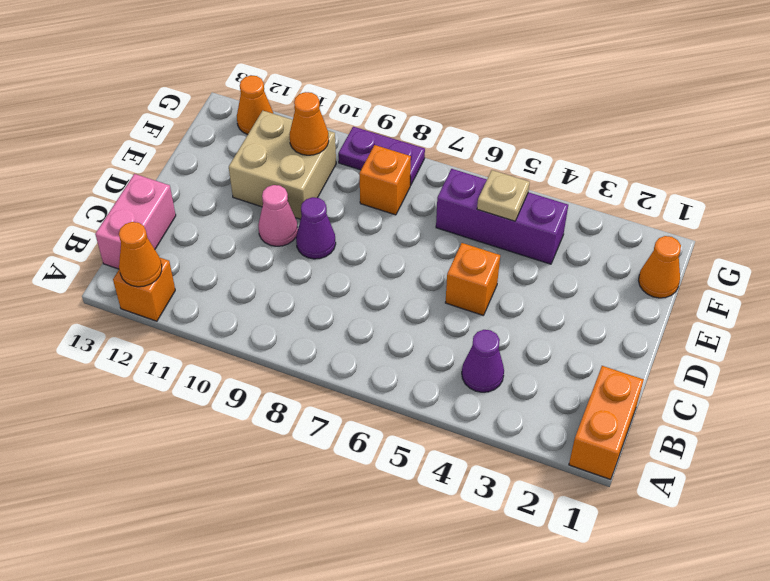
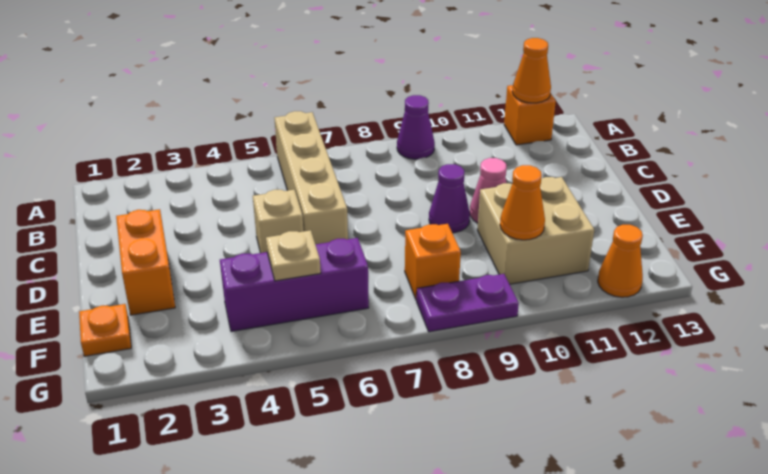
orange brick A1:B1 level 1 -> orange brick D2:E2 level 1
none -> tan brick A6:D6 level 1
purple cone B4 level 1 -> purple cone A9 level 1
pink brick B13:C13 level 1 -> none
orange brick D5 level 1 -> tan brick D5 level 1
orange cone F1 level 1 -> orange plate F1 level 1

